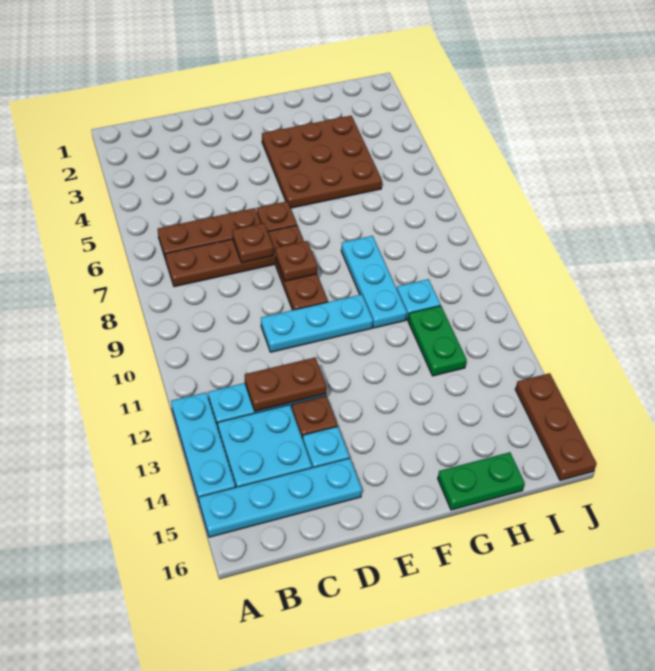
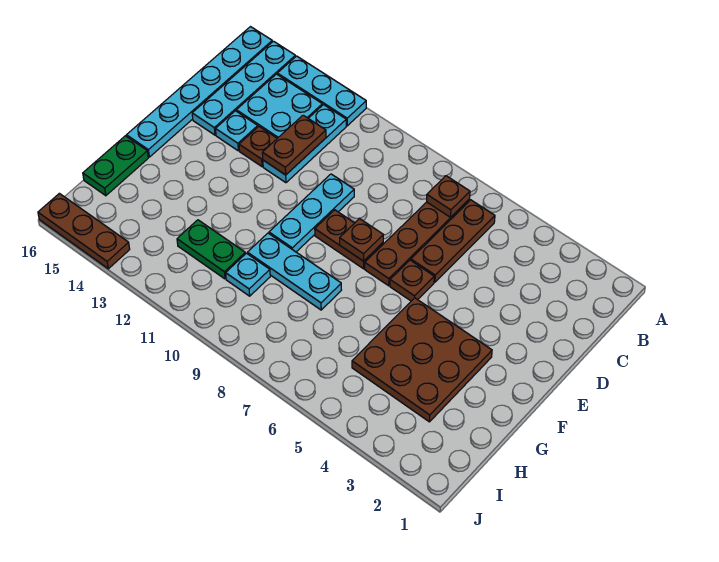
none -> cyan plate A16:F16 level 1
brown plate D7 level 2 -> brown plate B7 level 2

